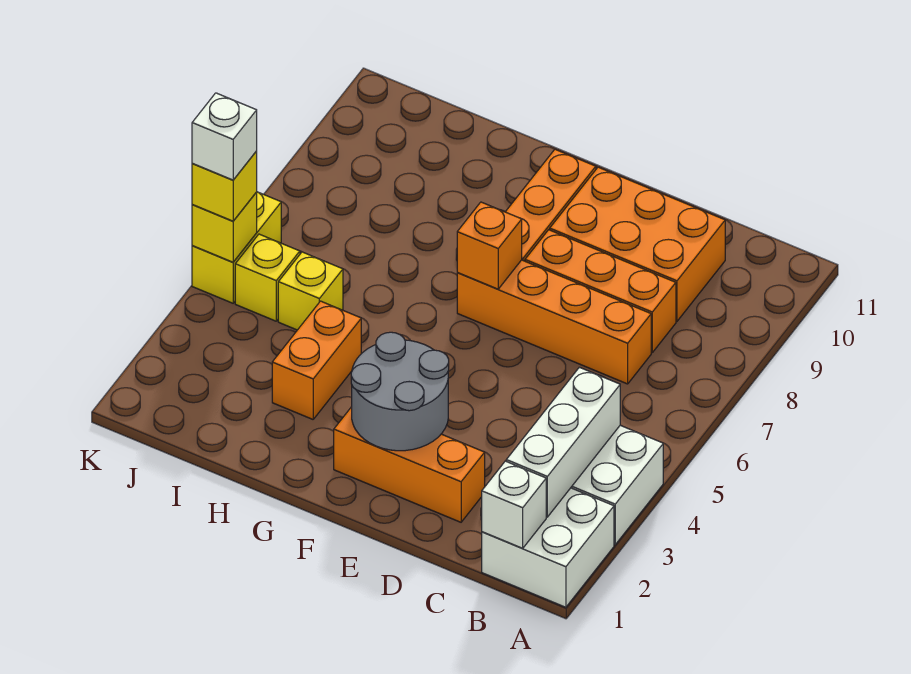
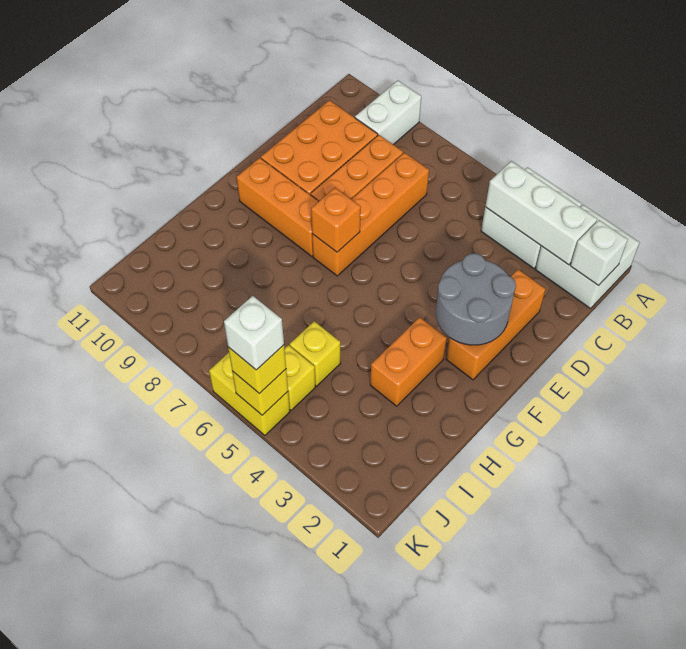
none -> white brick A9:B9 level 1
orange brick H3:H4 level 1 -> orange brick G3:H3 level 1

